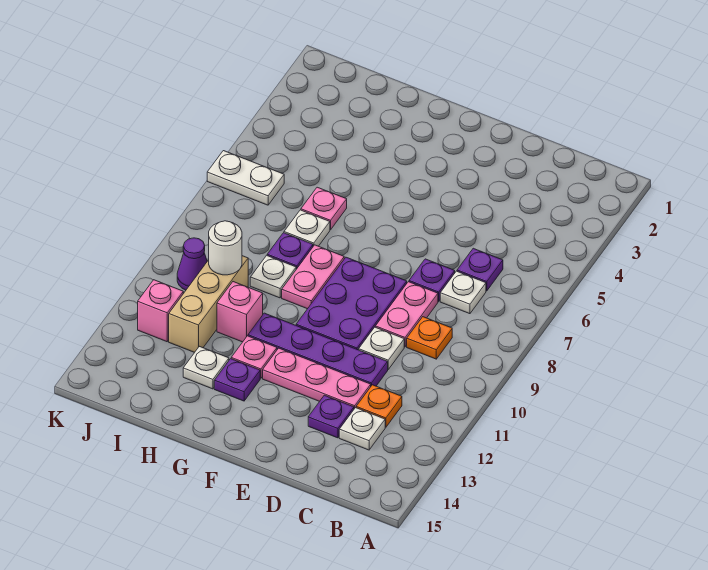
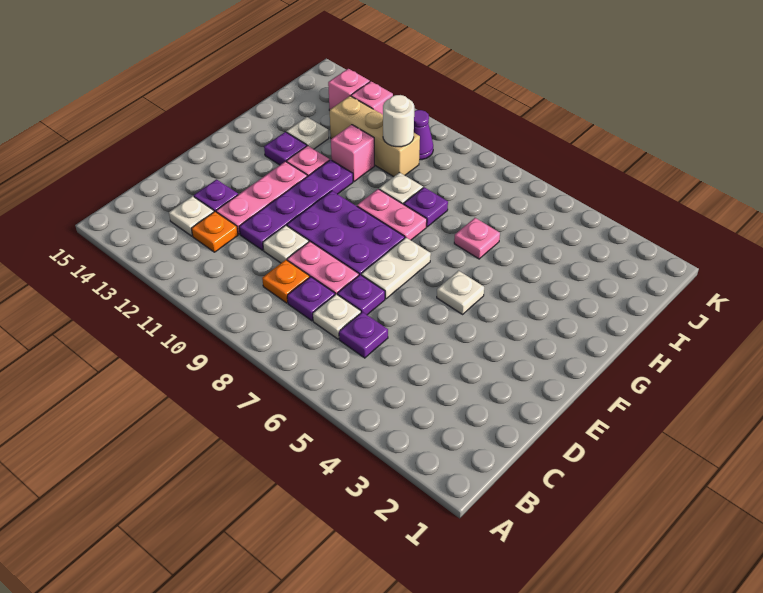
none -> purple plate C8 level 1
white plate H7 level 1 -> white plate F5 level 1
white plate J6:K6 level 1 -> white plate E7:F7 level 1
none -> pink brick J13 level 1

